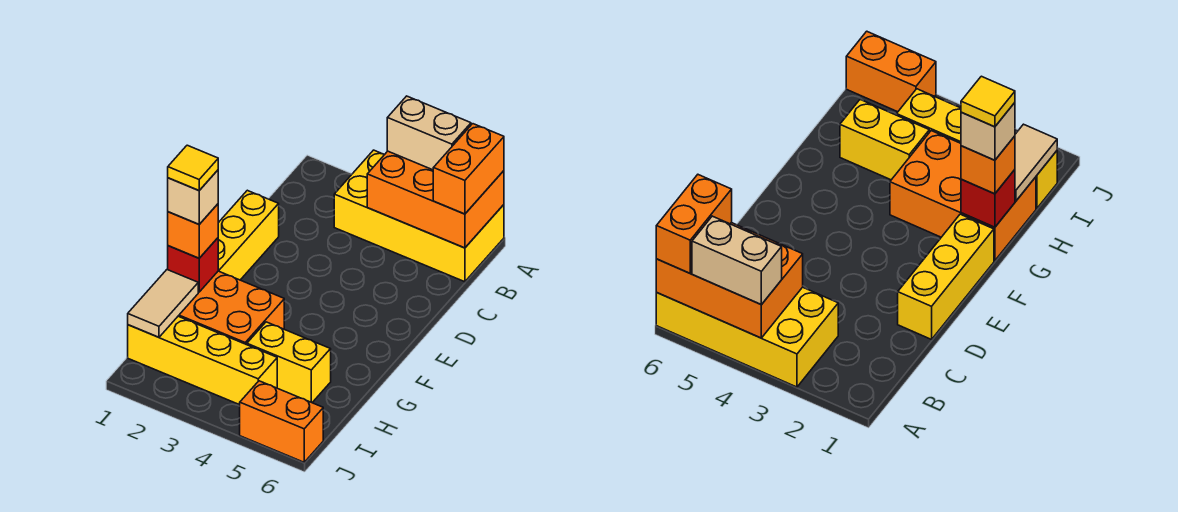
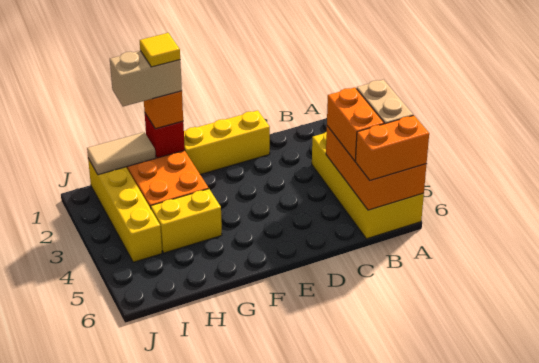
tan brick G1 level 4 -> tan brick G1:H1 level 4
yellow brick H4:H5 level 1 -> yellow brick G4:H4 level 1
orange brick J5:J6 level 1 -> orange brick B4:B5 level 3

